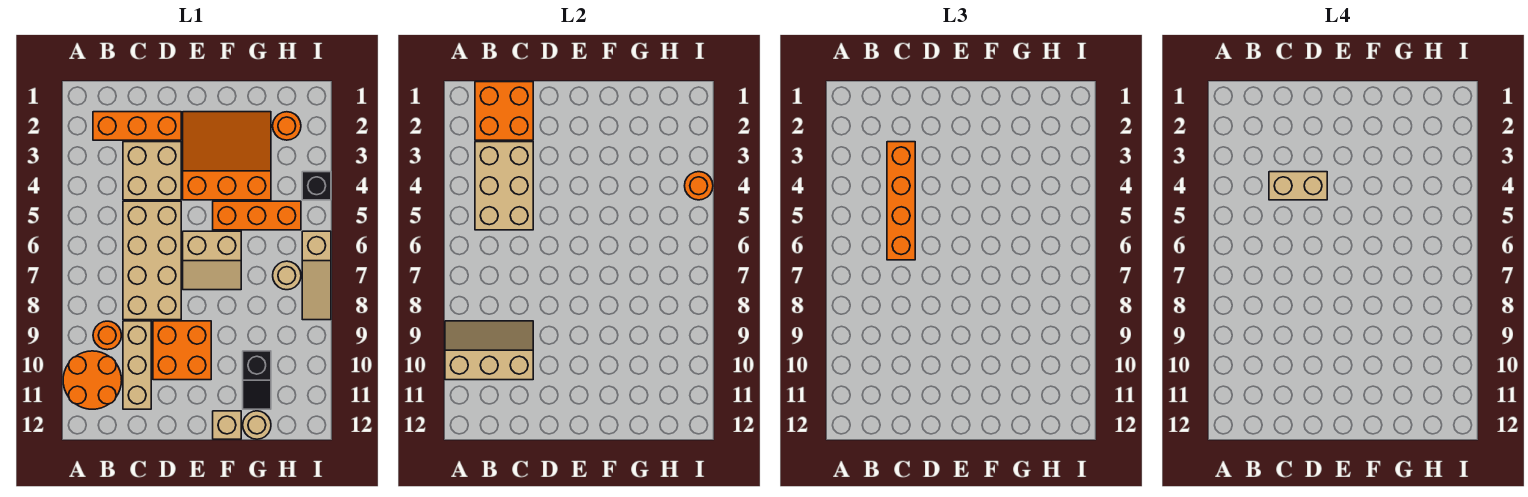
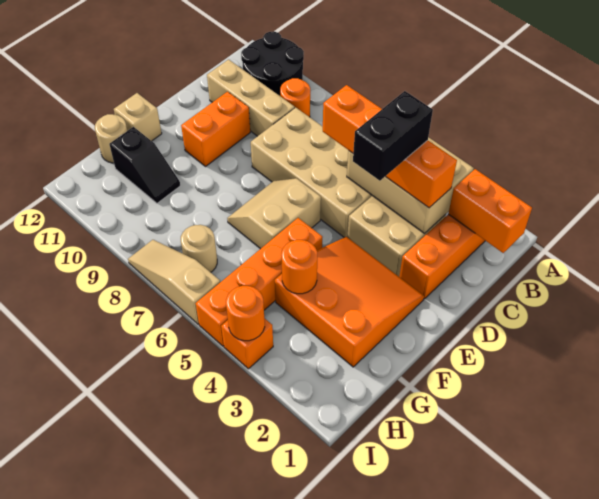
tan slope A9:C10 level 2 top 10 -> none
orange round brick A10:B11 level 1 -> black round brick A10:B11 level 1
orange brick B1:C2 level 2 -> orange brick B1:B2 level 2
tan brick C4:D4 level 4 -> black brick C4:D4 level 4
orange brick D9:E10 level 1 -> orange brick D10:E10 level 1
orange slope E2:G4 level 1 top 4 -> orange slope E2:G4 level 1 top G
orange brick F5:H5 level 1 -> orange brick F5:I5 level 1
black slope G10:G11 level 1 top 10 -> black slope G10:G11 level 1 top 11
orange round brick H2 level 1 -> orange round brick G4 level 2
black brick I4 level 1 -> orange brick I4 level 1

